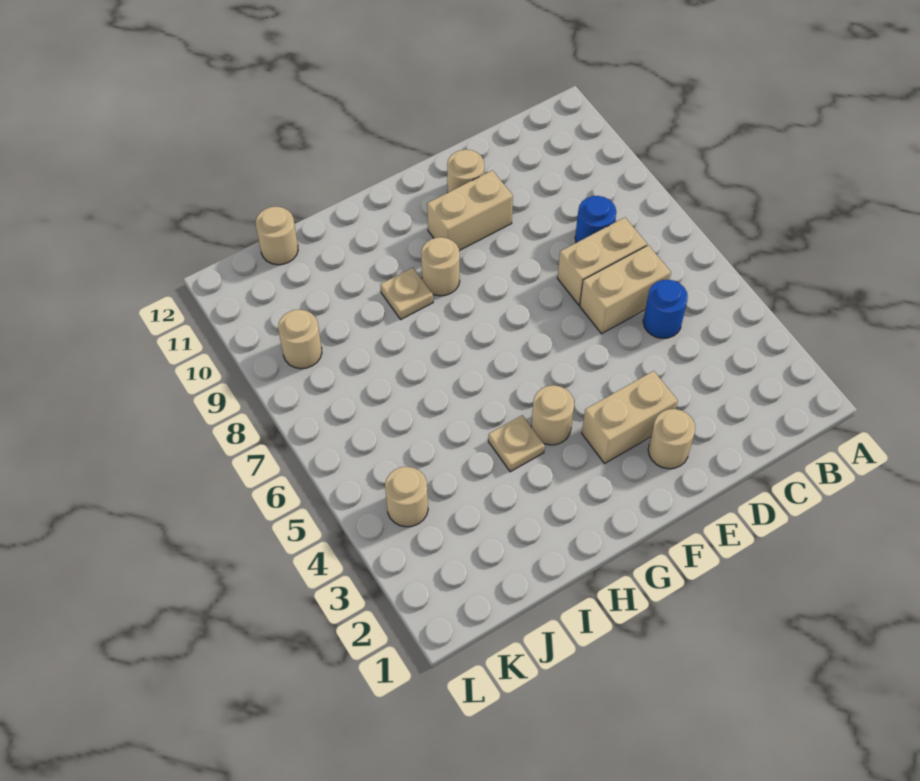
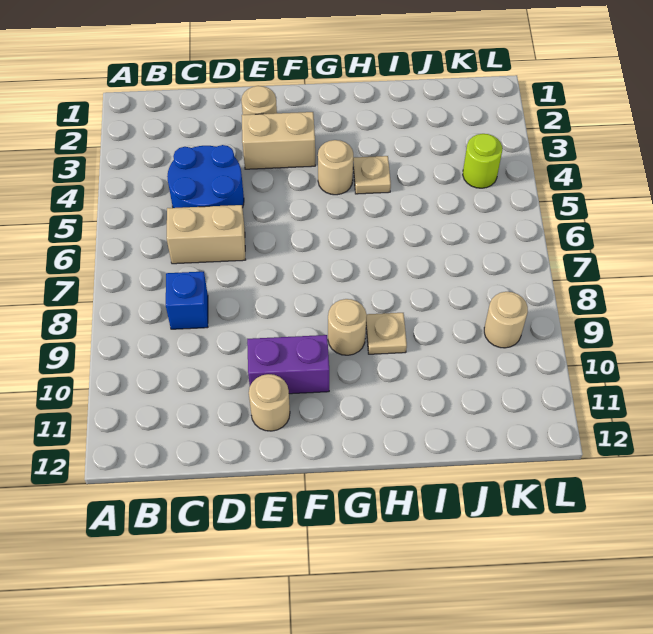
blue round brick C5 level 1 -> blue round brick C4:D5 level 1
tan brick C7:D7 level 1 -> none
blue round brick C8 level 1 -> blue brick C8 level 1
tan brick E10:F10 level 1 -> purple brick E10:F10 level 1
tan round brick J12 level 1 -> none
tan round brick K4 level 1 -> lime round brick K4 level 1

